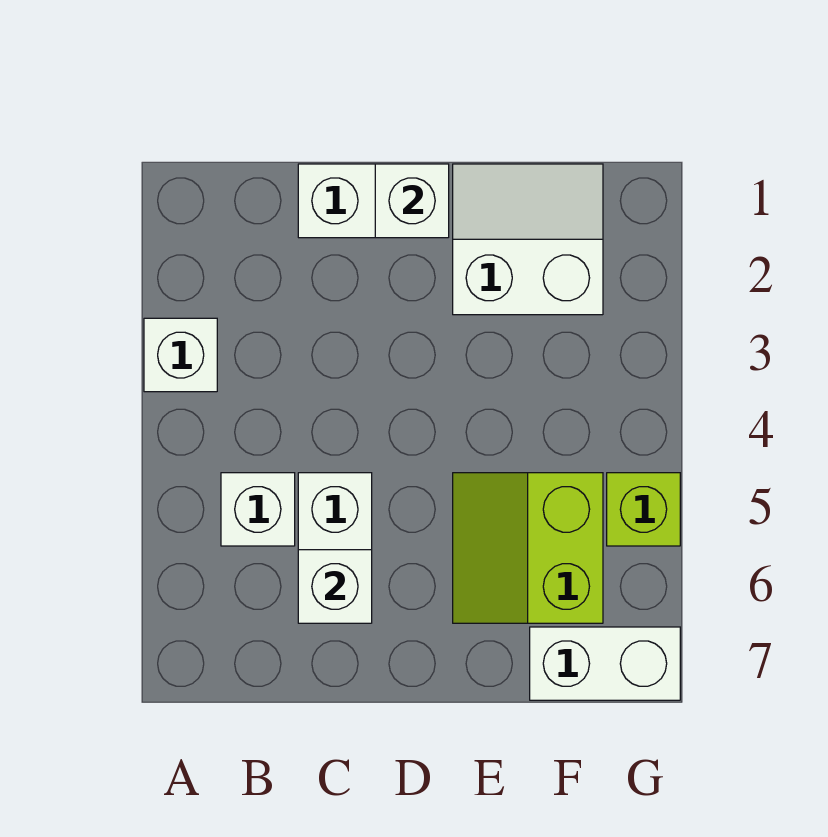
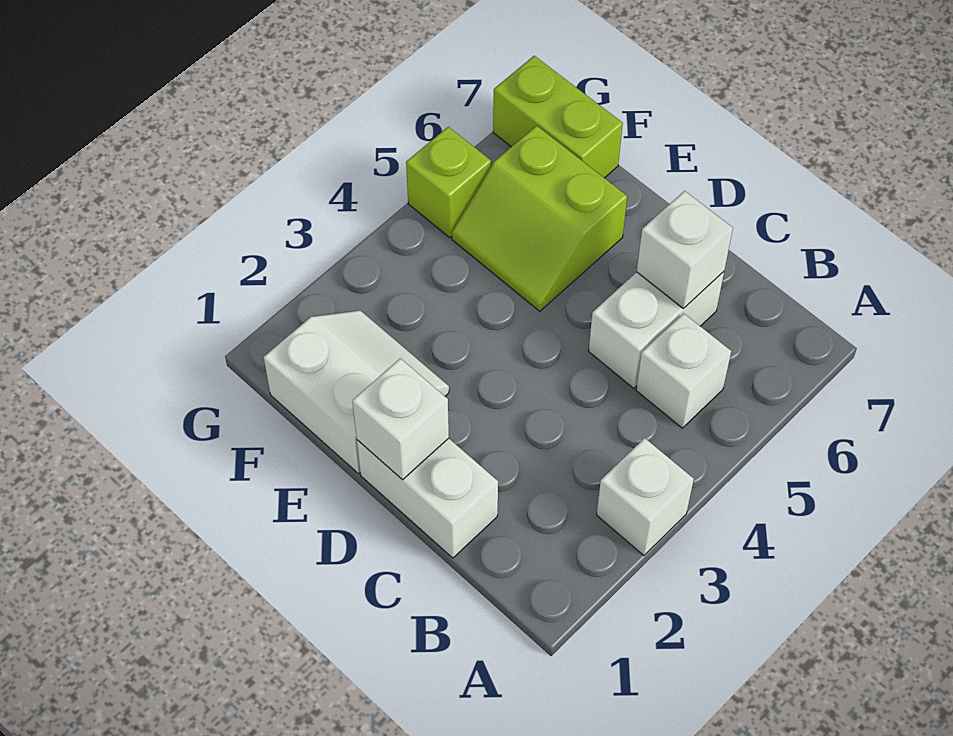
white slope E1:F2 level 1 top 2 -> white slope E1:F2 level 1 top 1
lime slope E5:F6 level 1 top F -> lime slope E5:F6 level 1 top 6
white brick F7:G7 level 1 -> lime brick F7:G7 level 1

